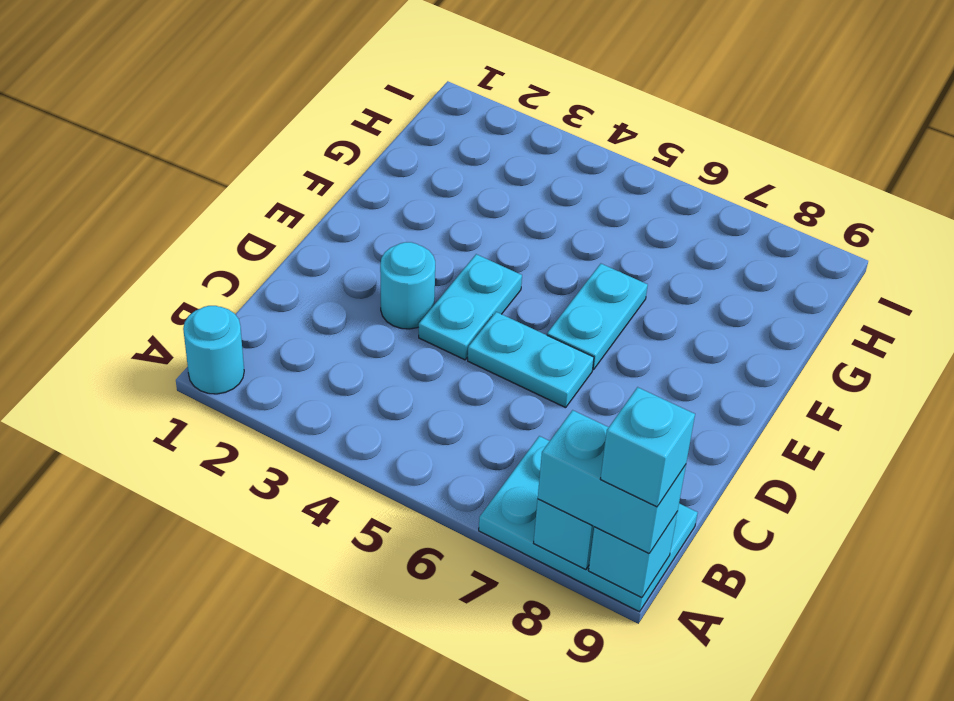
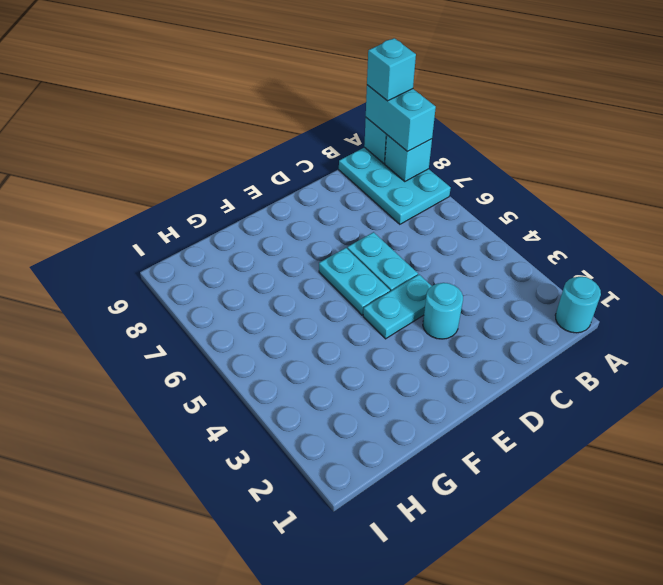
cyan plate E6:F6 level 1 -> cyan plate E5:E6 level 1

